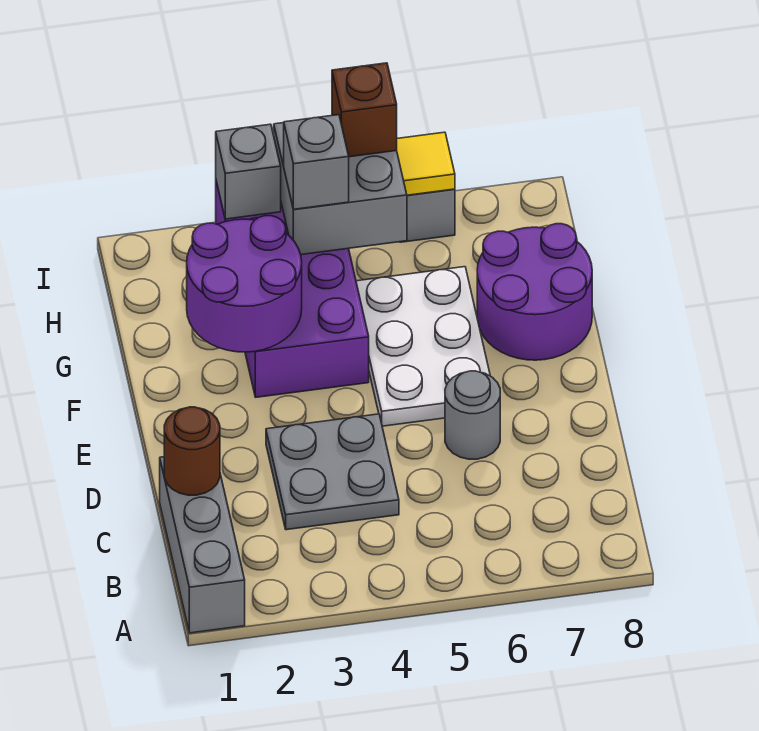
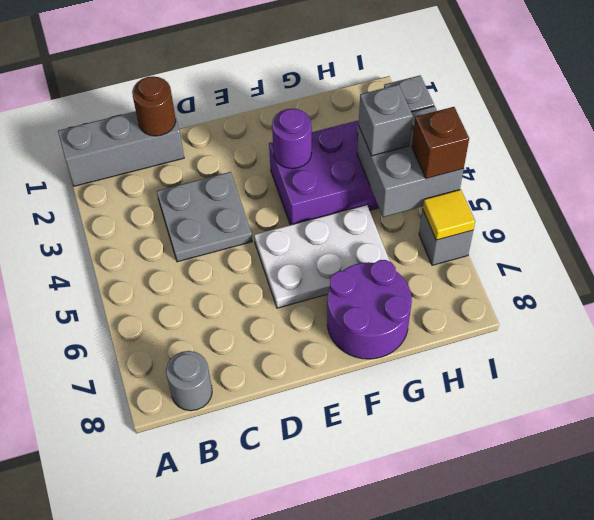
grey round brick D6 level 1 -> grey round brick B8 level 1
purple round brick F2:G3 level 2 -> purple round brick F3 level 2

